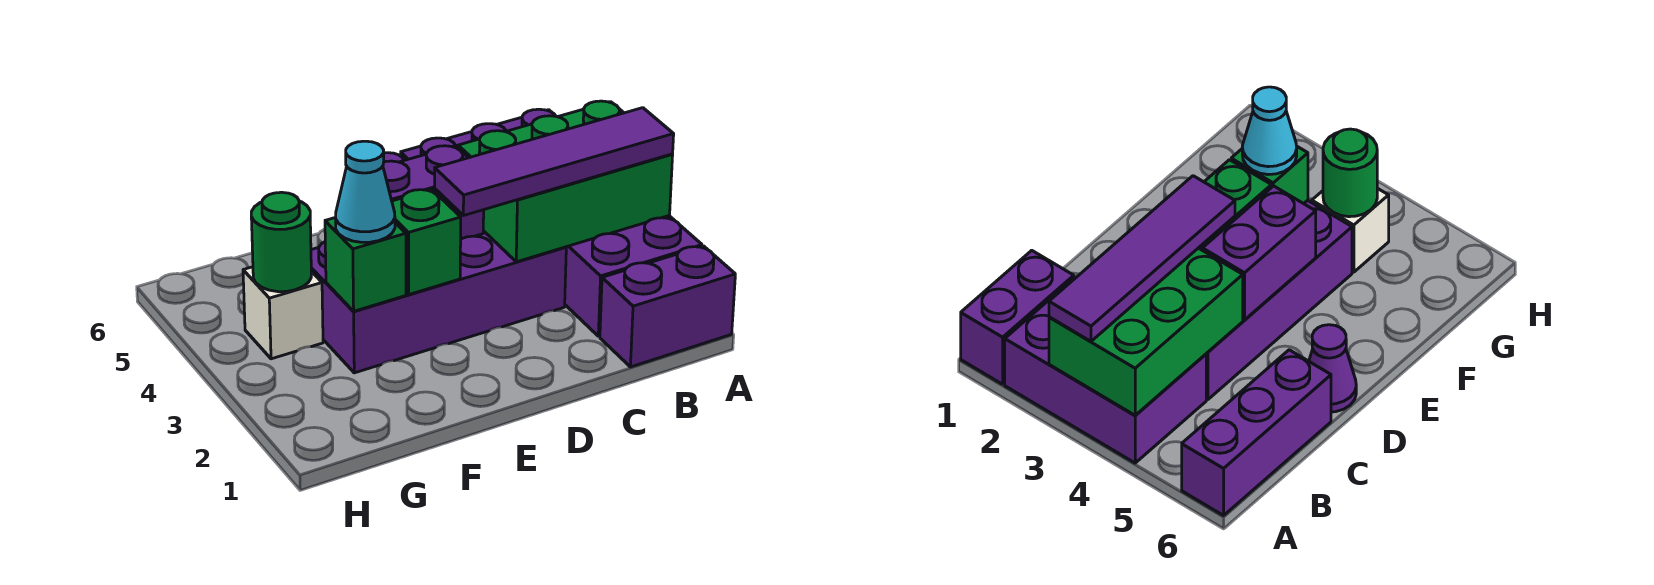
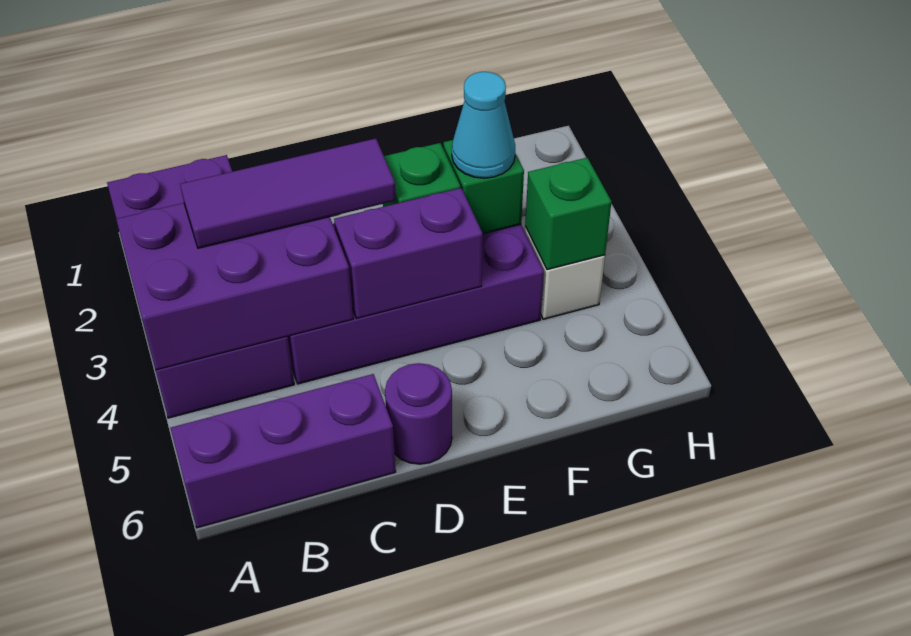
green brick A3:C4 level 2 -> purple brick A3:C4 level 2
purple tile A3:D3 level 3 -> purple tile B3:D3 level 3
purple cone D6 level 1 -> purple round brick D6 level 1
green round brick G4 level 2 -> green brick G4 level 2

